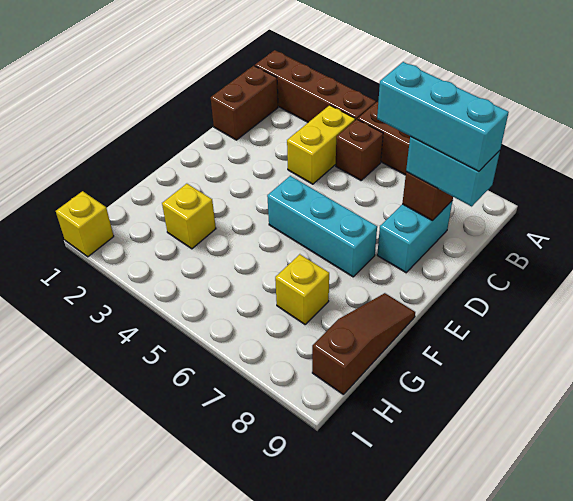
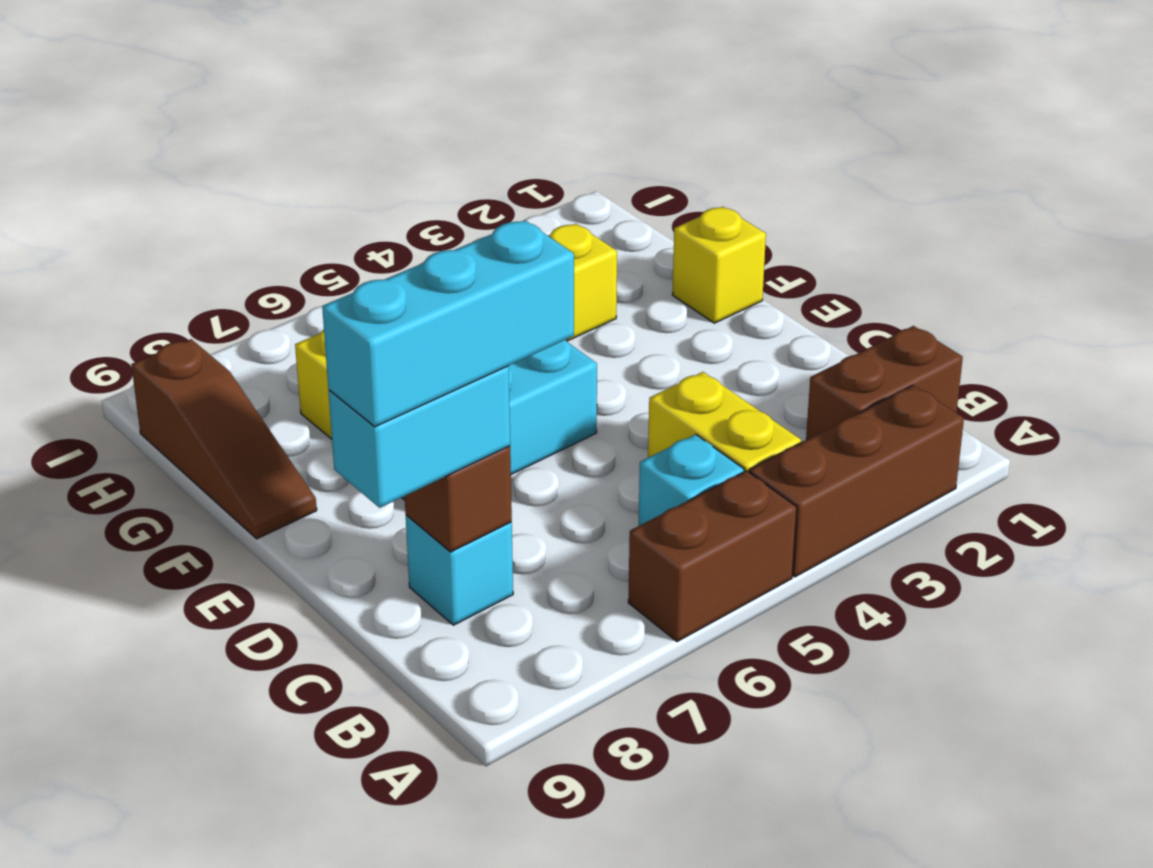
brown brick A1:A4 level 1 -> brown brick A2:A4 level 1
brown brick B1:C1 level 1 -> brown brick B1:B2 level 1
brown brick B5 level 1 -> cyan brick B5 level 1
cyan brick C8:D8 level 1 -> cyan brick C8 level 1
yellow brick I1 level 1 -> yellow brick F1 level 1

